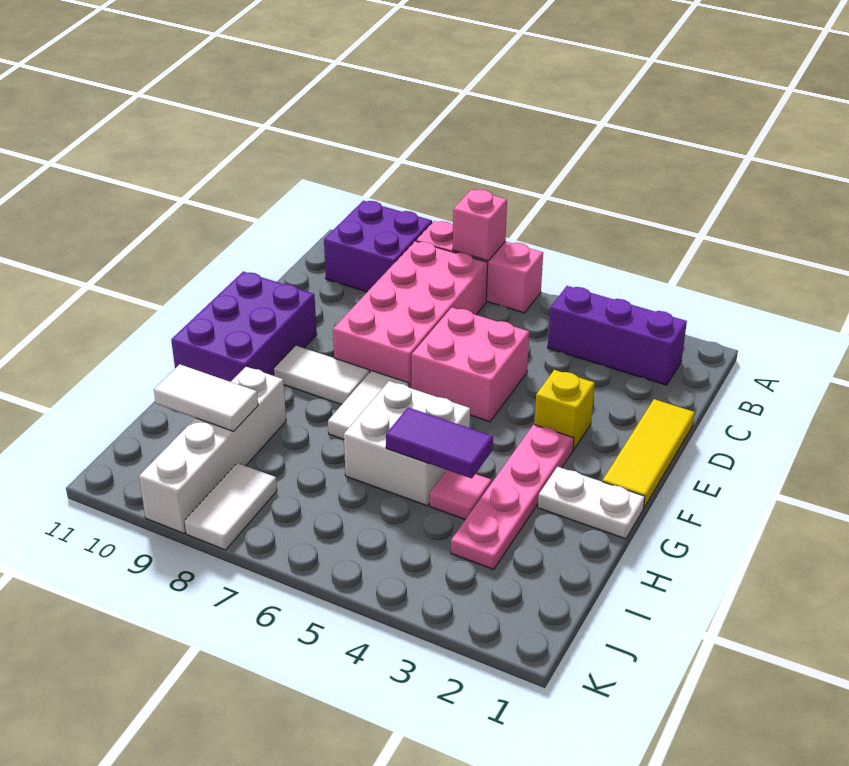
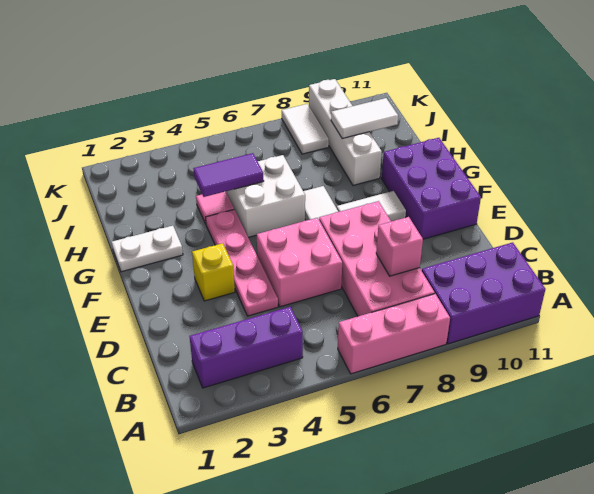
pink brick A7 level 2 -> pink brick C8 level 2
purple brick A9:B10 level 1 -> purple brick A9:B11 level 1
yellow tile D1:F1 level 1 -> none
pink plate F3:I3 level 1 -> pink plate D4:G4 level 1

